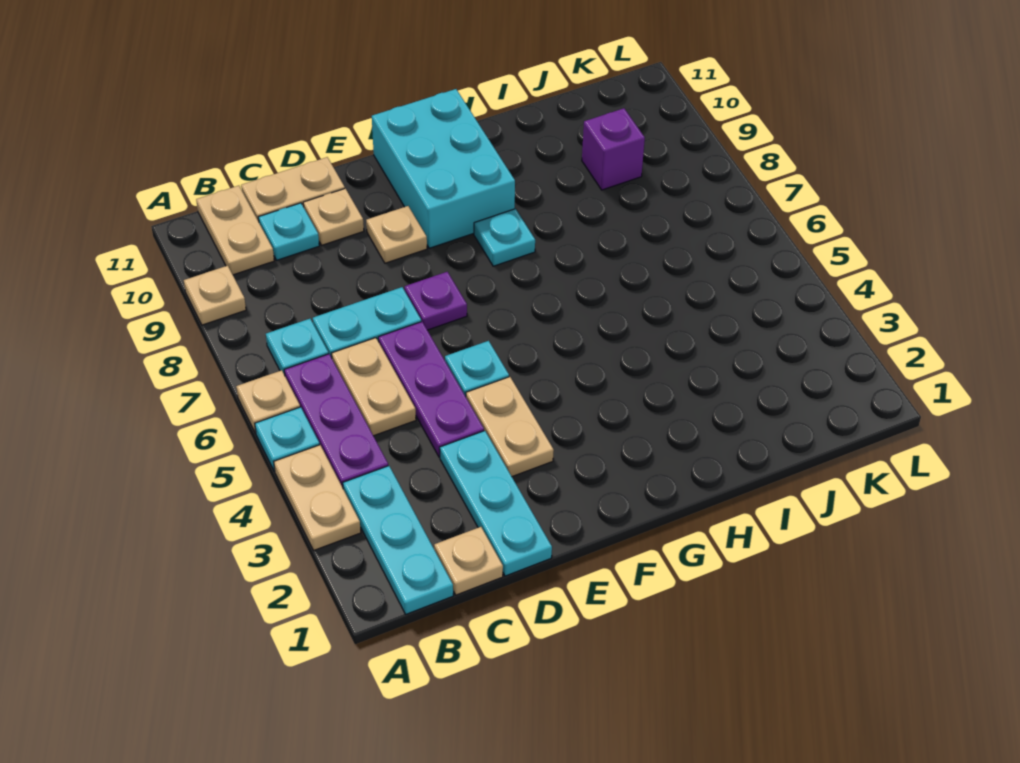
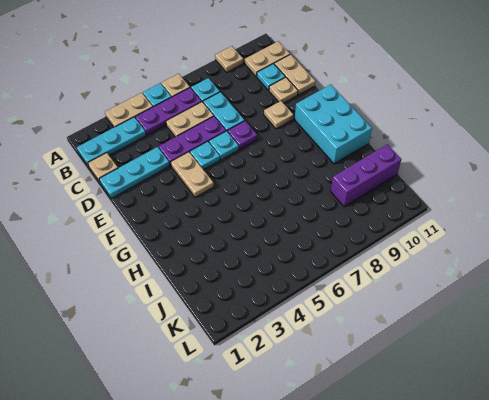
tan plate E3:E4 level 1 -> tan plate E4:F4 level 1
cyan brick F9:G11 level 1 -> cyan brick F10:H11 level 1
cyan plate G8 level 1 -> cyan plate E6 level 1
purple brick J9 level 1 -> purple brick J9:J11 level 1

